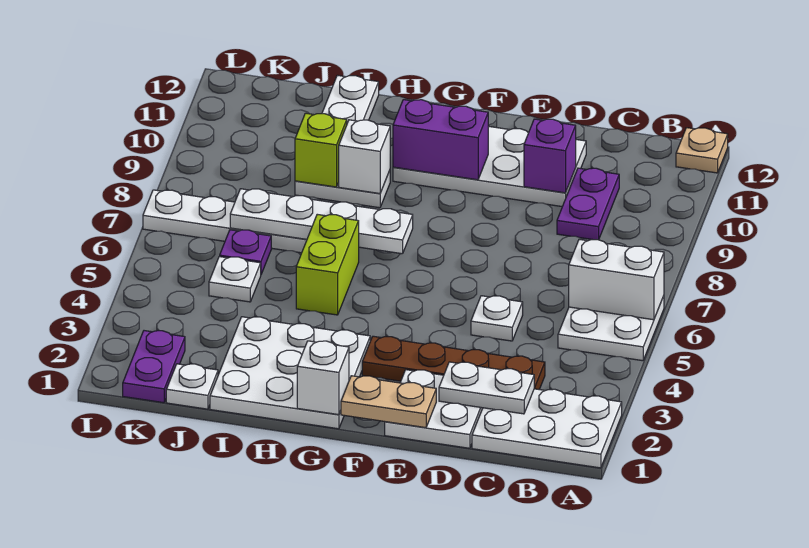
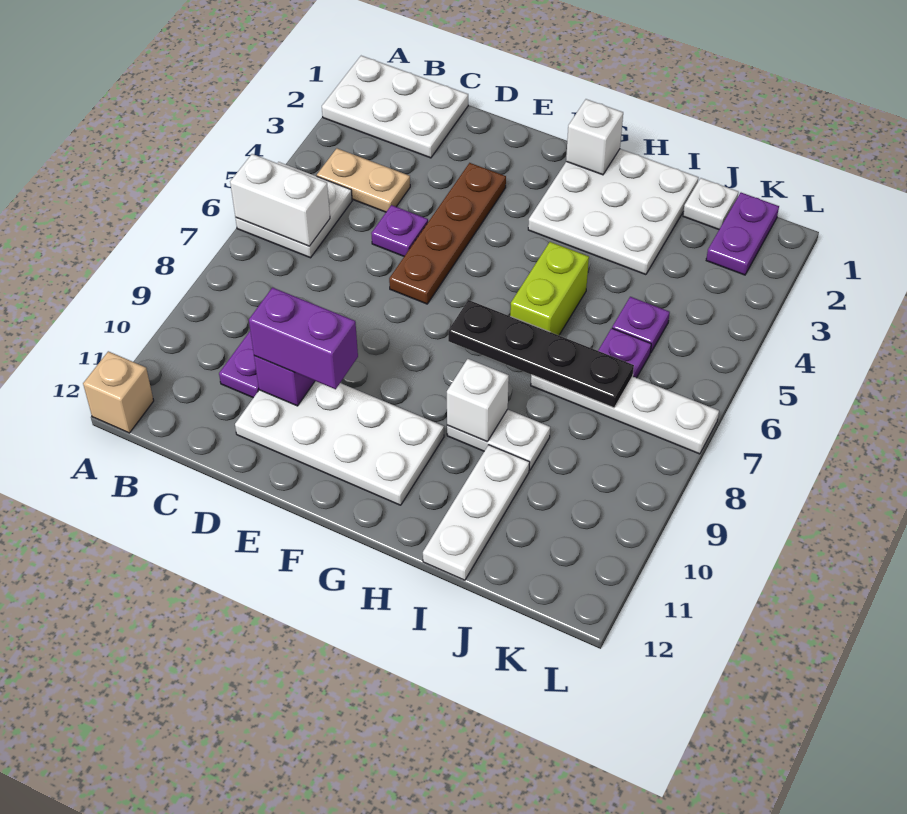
tan plate A12 level 1 -> tan brick A12 level 1
white plate C2:D2 level 2 -> none
brown plate C3:F3 level 1 -> brown plate E3:E6 level 1
white plate D1:E2 level 1 -> none
white plate D5 level 1 -> purple plate D5 level 1
tan plate E1:F1 level 2 -> tan plate B4:C4 level 1
purple brick F10:G10 level 2 -> purple brick D10:E10 level 3
white plate G7:J7 level 2 -> black plate G7:J7 level 2
lime brick I9 level 2 -> none
white plate J5 level 1 -> purple plate J5 level 1

